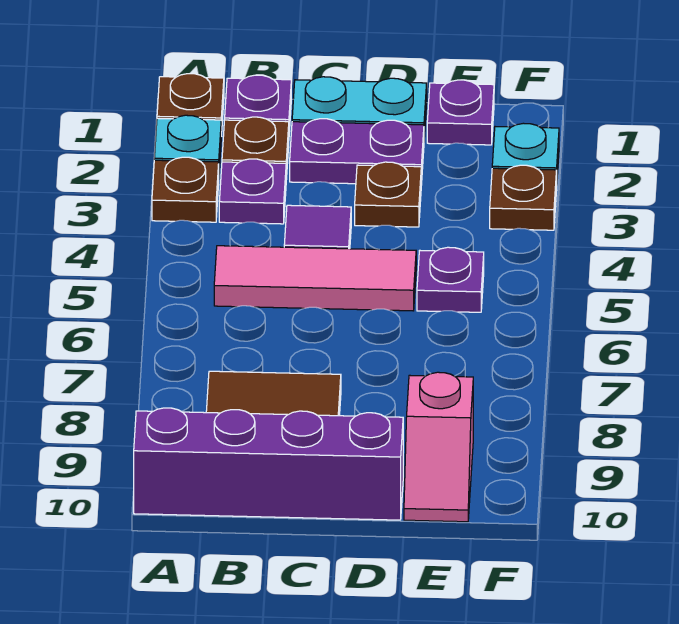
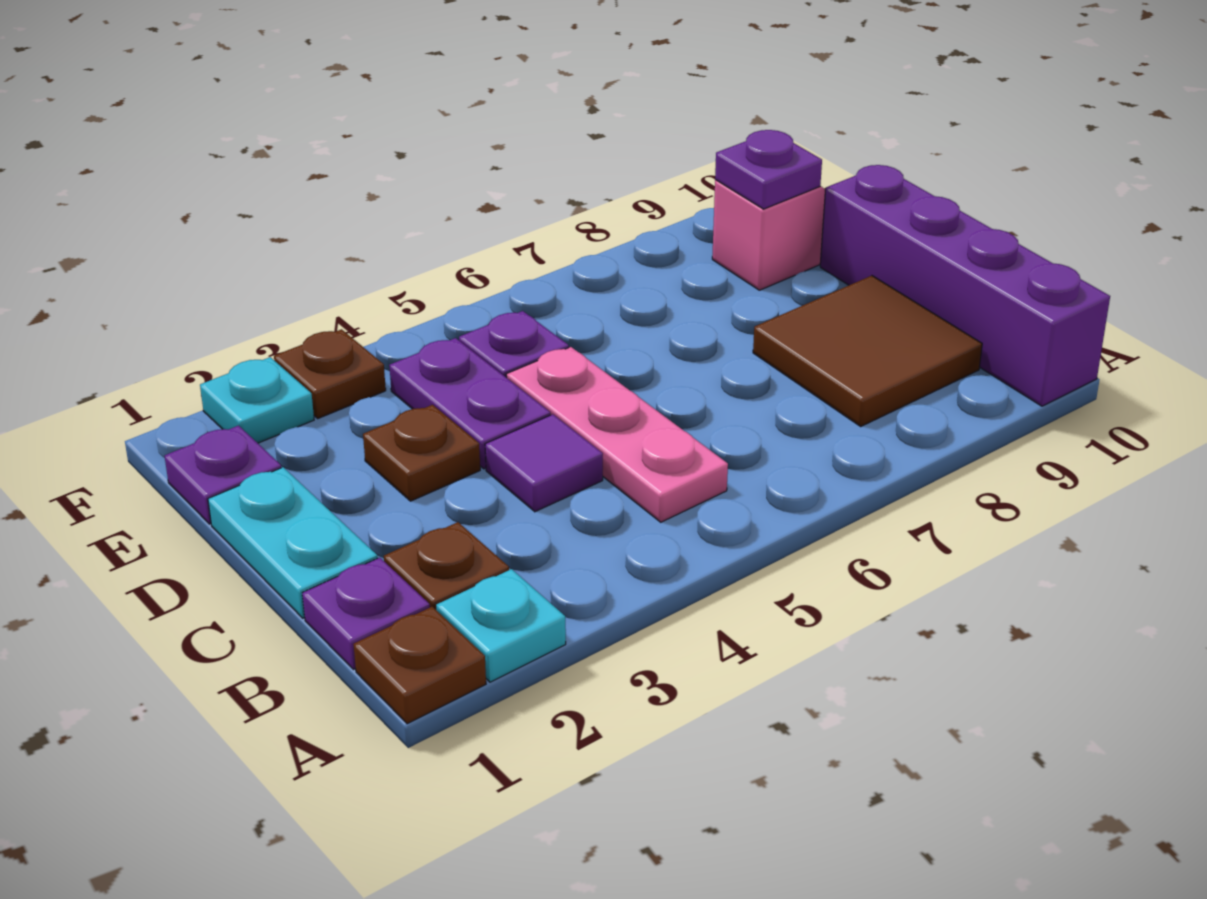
brown plate A3 level 1 -> none
purple plate B3 level 1 -> purple plate E9 level 2
pink tile B5:D5 level 1 -> pink plate B5:D5 level 1
purple plate C2:D2 level 1 -> purple plate D4:E4 level 1

